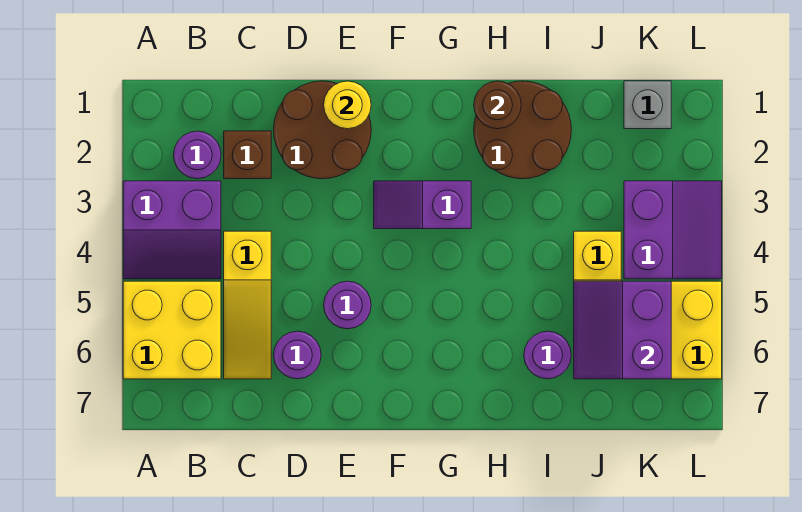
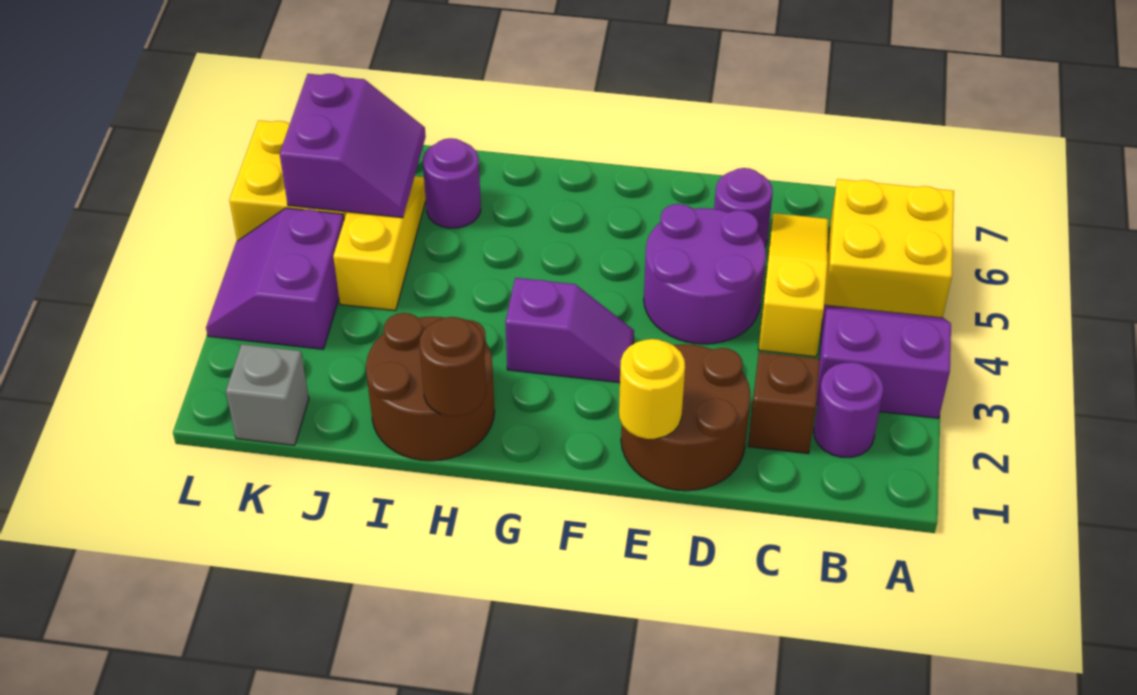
purple round brick E5 level 1 -> purple round brick D4:E5 level 1

